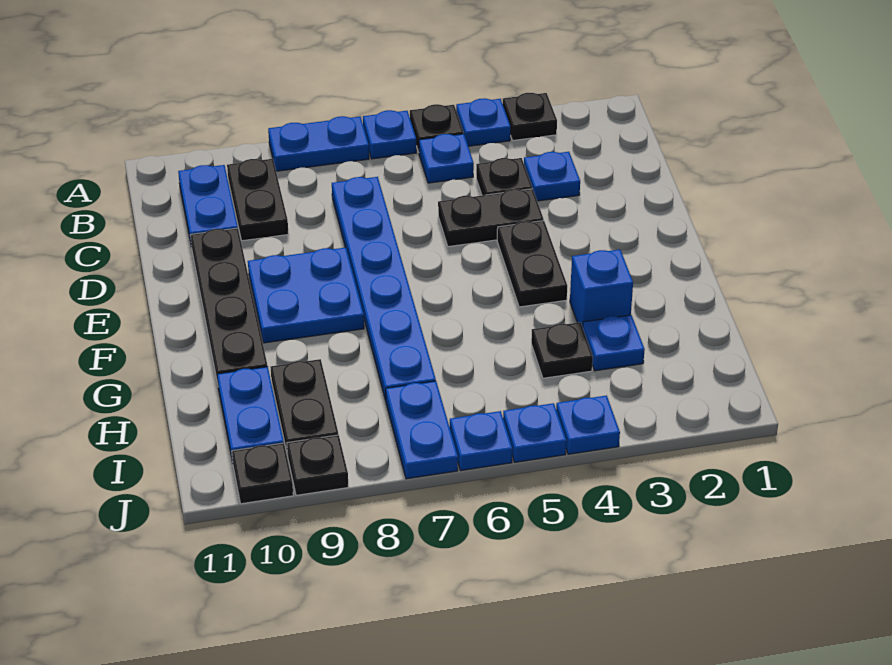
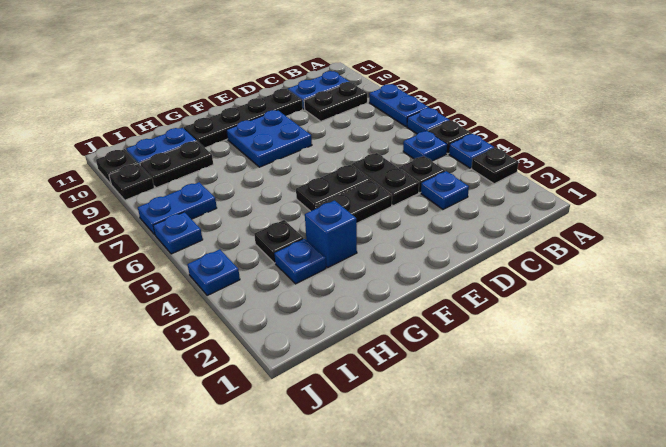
blue plate C7:H7 level 1 -> none
none -> black plate E5:F5 level 1
blue plate J5 level 1 -> none

